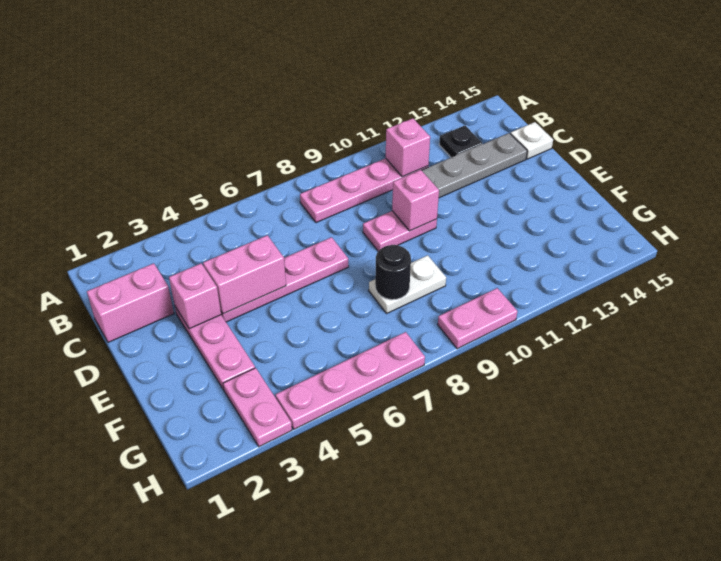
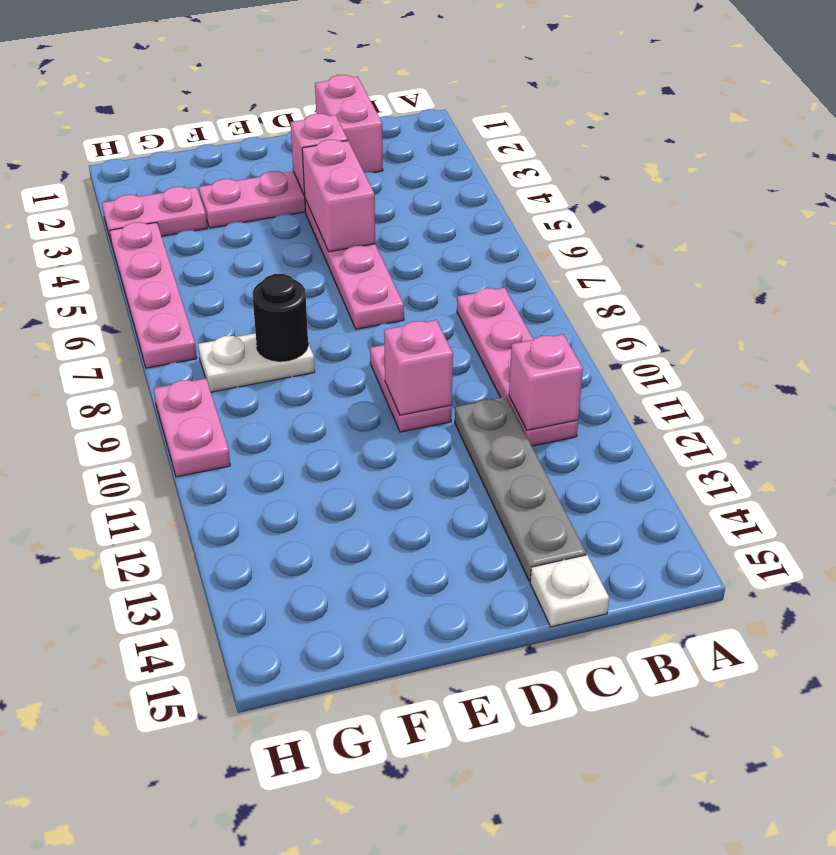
black plate B13 level 1 -> none
white plate F8:F9 level 1 -> white plate F8:G8 level 1

